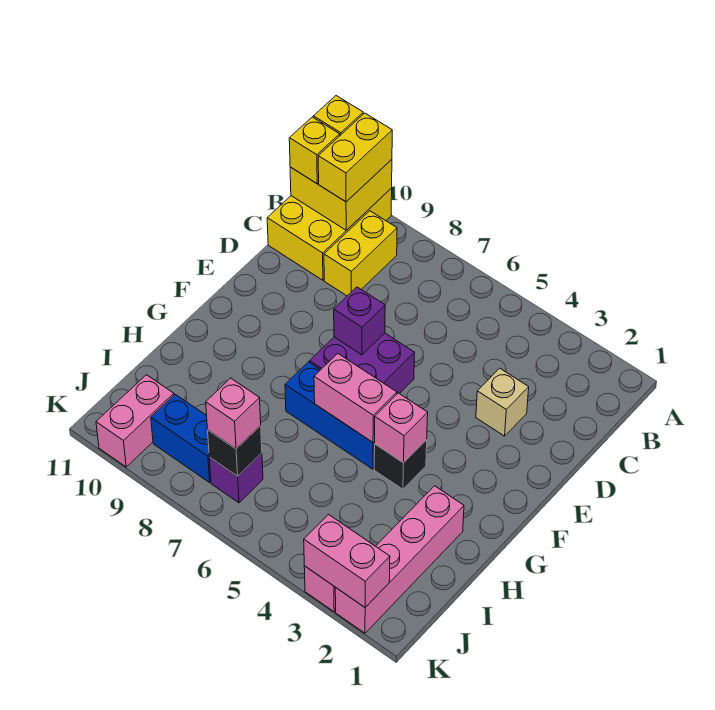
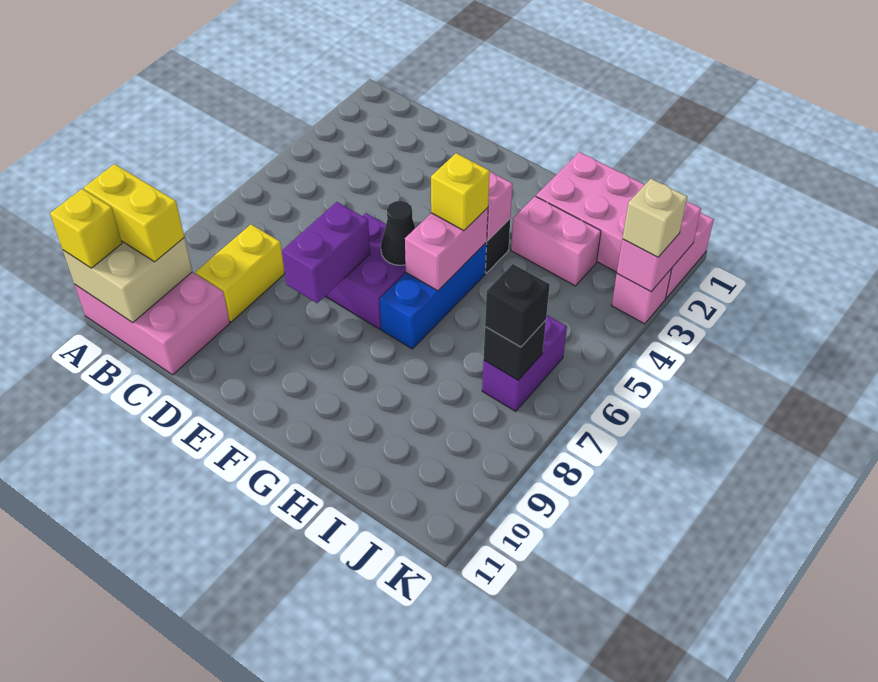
yellow brick A10:C11 level 1 -> pink brick A10:C11 level 1
yellow brick A10:B11 level 2 -> tan brick A10:B11 level 2
yellow brick B9:C9 level 1 -> yellow brick C8:C9 level 1
yellow brick B11 level 3 -> yellow brick G5 level 3
tan brick D3 level 1 -> tan brick K3 level 3
purple brick E7 level 2 -> purple brick E7:E8 level 2
none -> black cone F6 level 2
pink brick H2:K2 level 1 -> pink brick H1:K2 level 1
purple brick J7 level 1 -> purple brick J6:J7 level 1
pink brick J7 level 3 -> black brick J7 level 3
blue brick J8:J9 level 1 -> none
pink brick J10:K10 level 1 -> pink brick H3:I3 level 1

